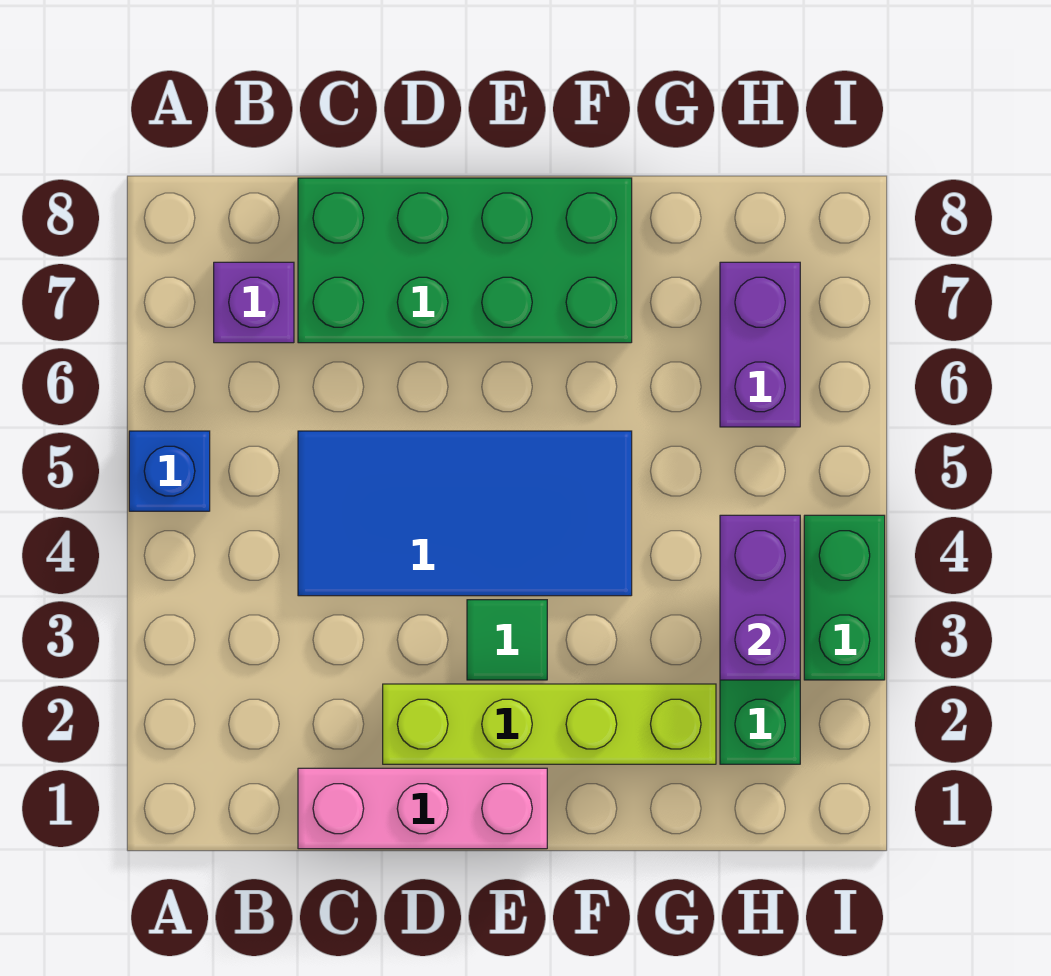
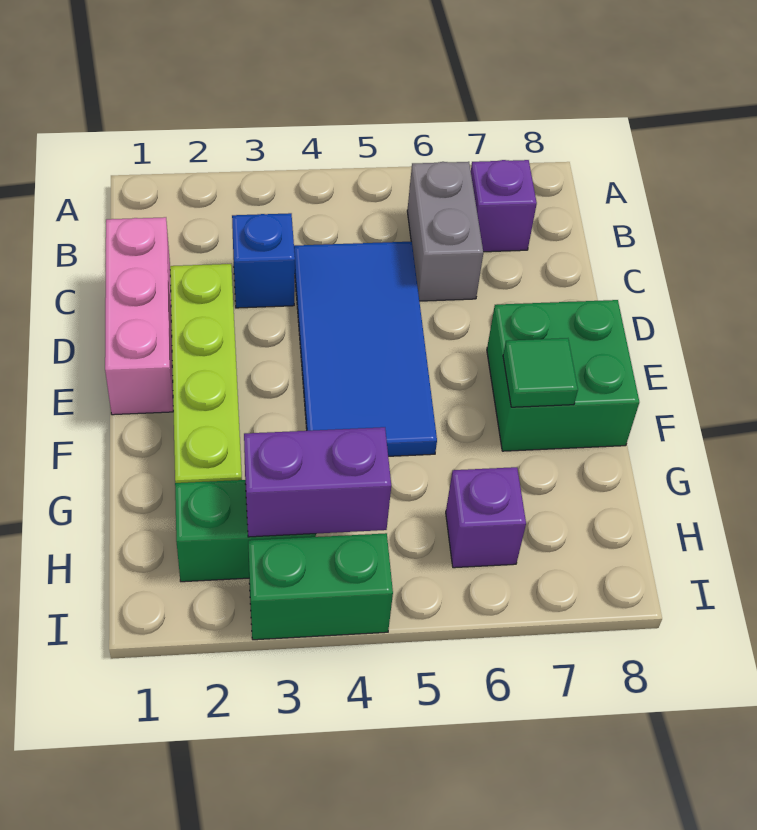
blue brick A5 level 1 -> blue brick C3 level 1
none -> grey brick B6:C6 level 1
green brick C7:F8 level 1 -> green brick E7:F8 level 1
green tile E3 level 1 -> green tile F7 level 2
purple brick H6:H7 level 1 -> purple brick H6 level 1

